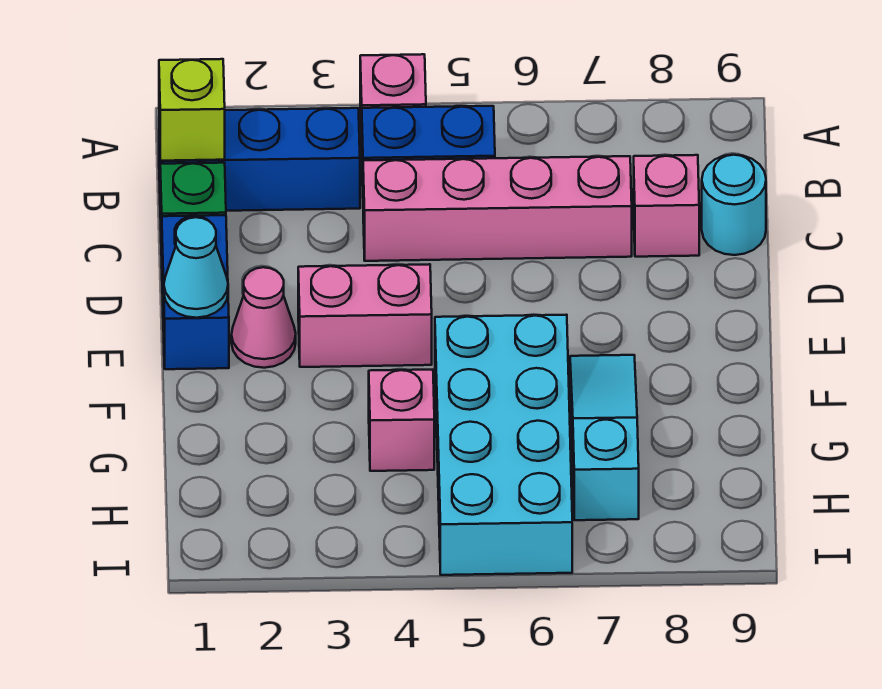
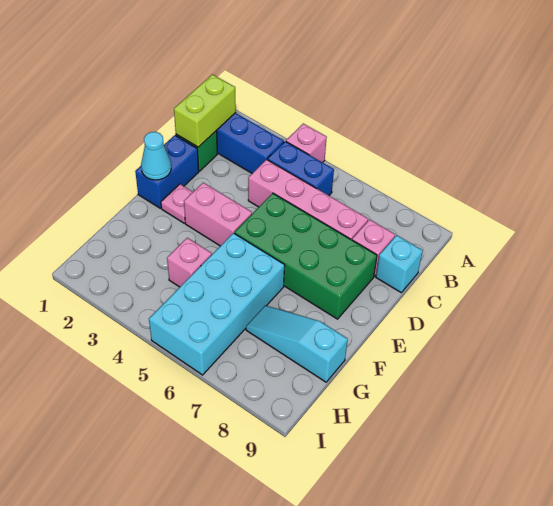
lime brick B1 level 2 -> lime brick B1:C1 level 2
cyan round brick C9 level 1 -> cyan brick C9 level 1
none -> green brick D5:E8 level 1
pink cone E2 level 1 -> pink plate E2 level 1
cyan slope F7:H7 level 1 top H -> cyan slope G7:G9 level 1 top 9

